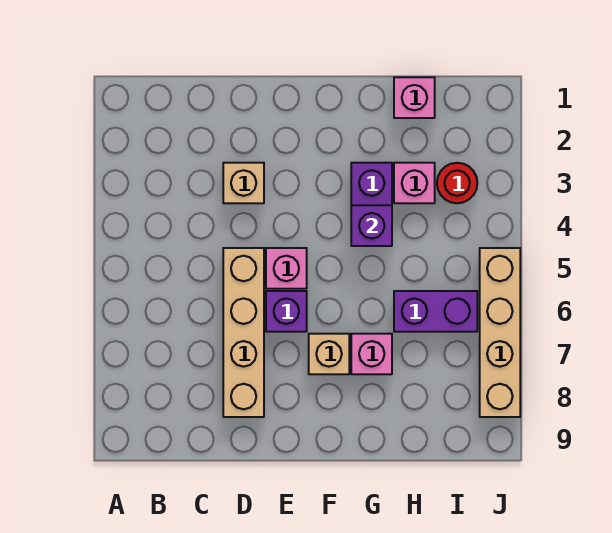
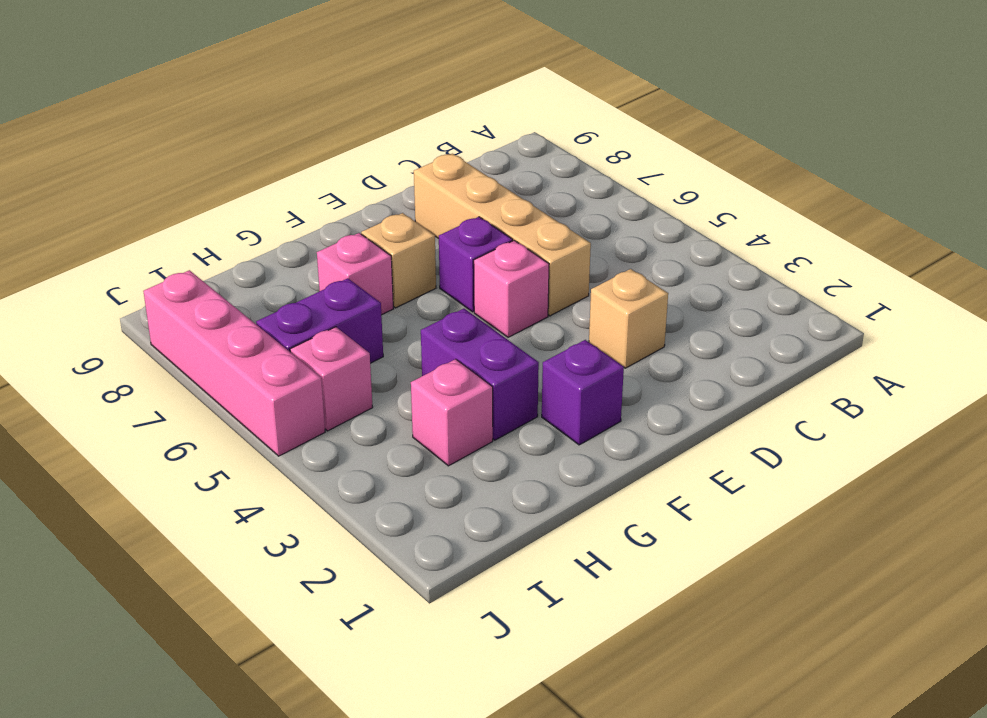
purple brick G4 level 2 -> purple brick F2 level 1
pink brick H1 level 1 -> pink brick I5 level 1
red round brick I3 level 1 -> none
tan brick J5:J8 level 1 -> pink brick J5:J8 level 1

